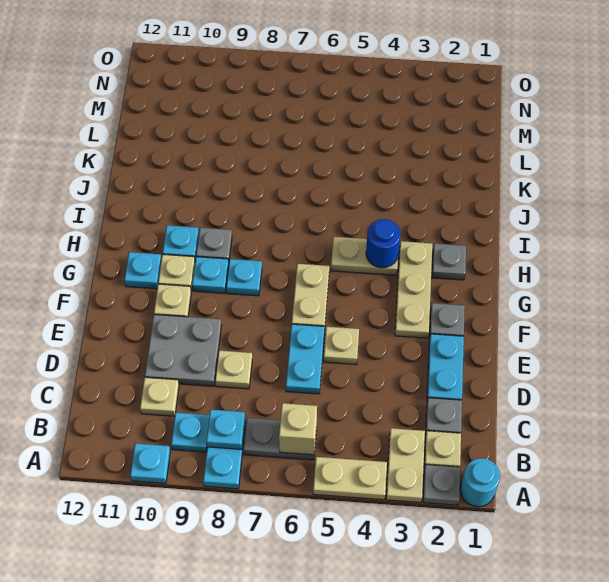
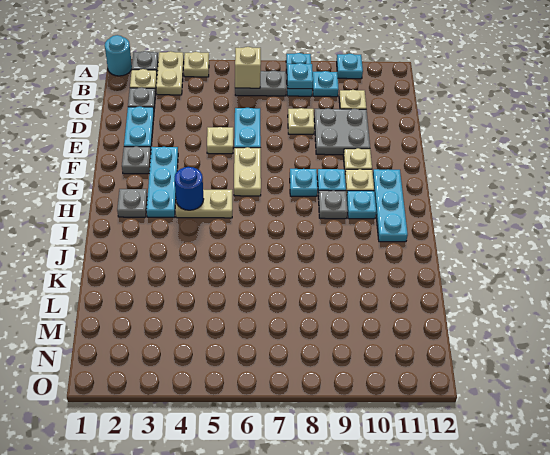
tan plate A4:A5 level 1 -> tan plate A4 level 1
tan plate F3:H3 level 1 -> cyan plate F3:H3 level 1
cyan plate G11 level 1 -> cyan plate G11:I11 level 1

